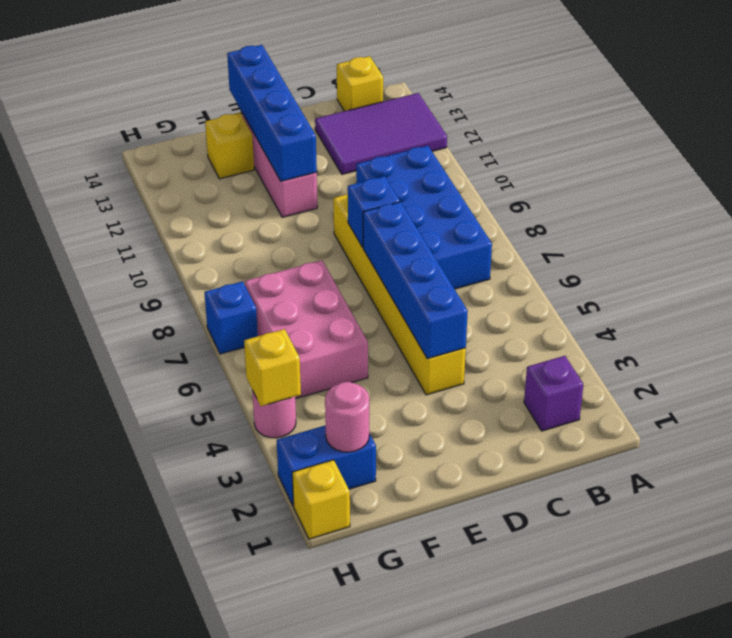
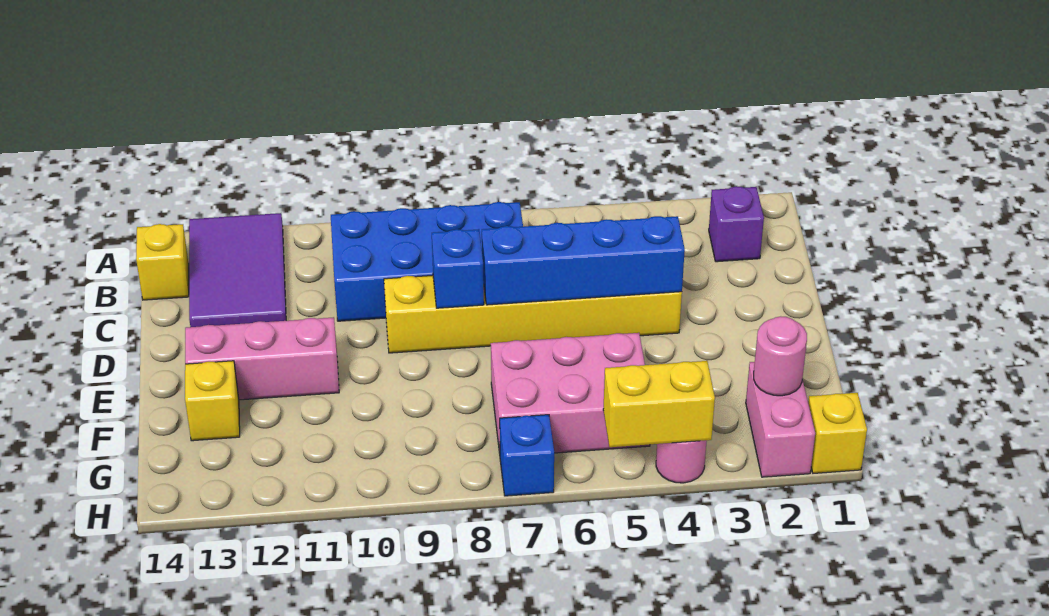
blue brick E11:E14 level 2 -> none
blue brick G2:H2 level 1 -> pink brick G2:H2 level 1
yellow brick H4 level 2 -> yellow brick H4:H5 level 2

